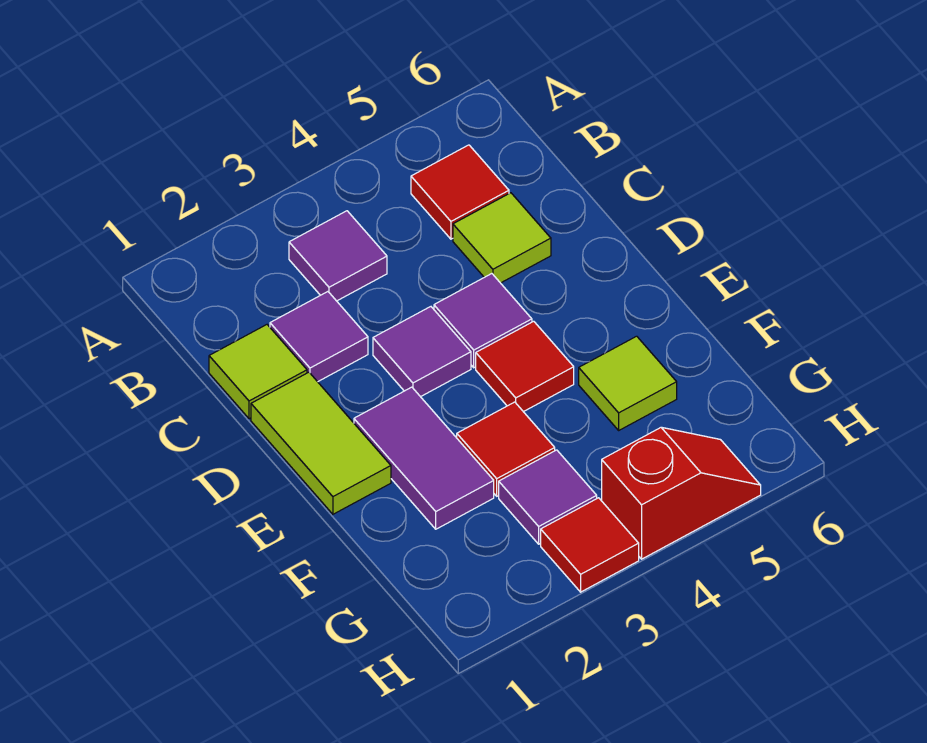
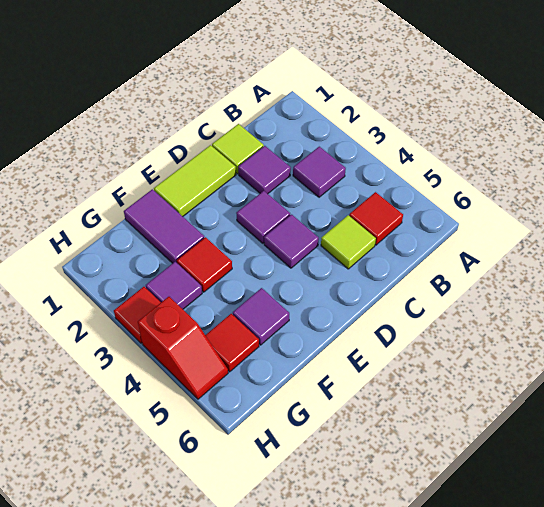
purple tile E2:F2 level 1 -> purple tile F1:F2 level 1
red tile E4 level 1 -> red tile G5 level 1
lime tile F5 level 1 -> purple tile F5 level 1

